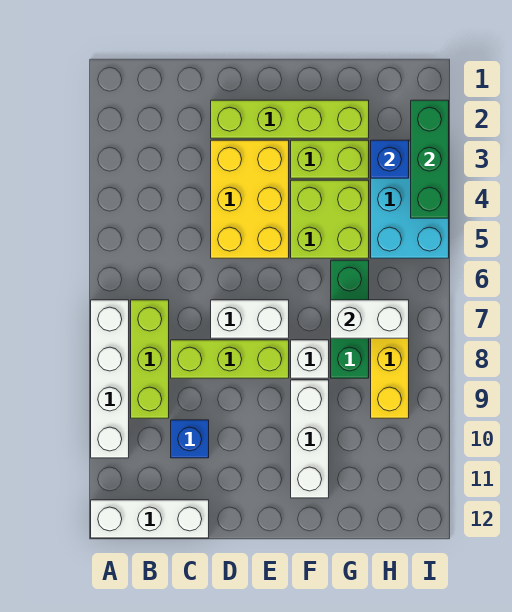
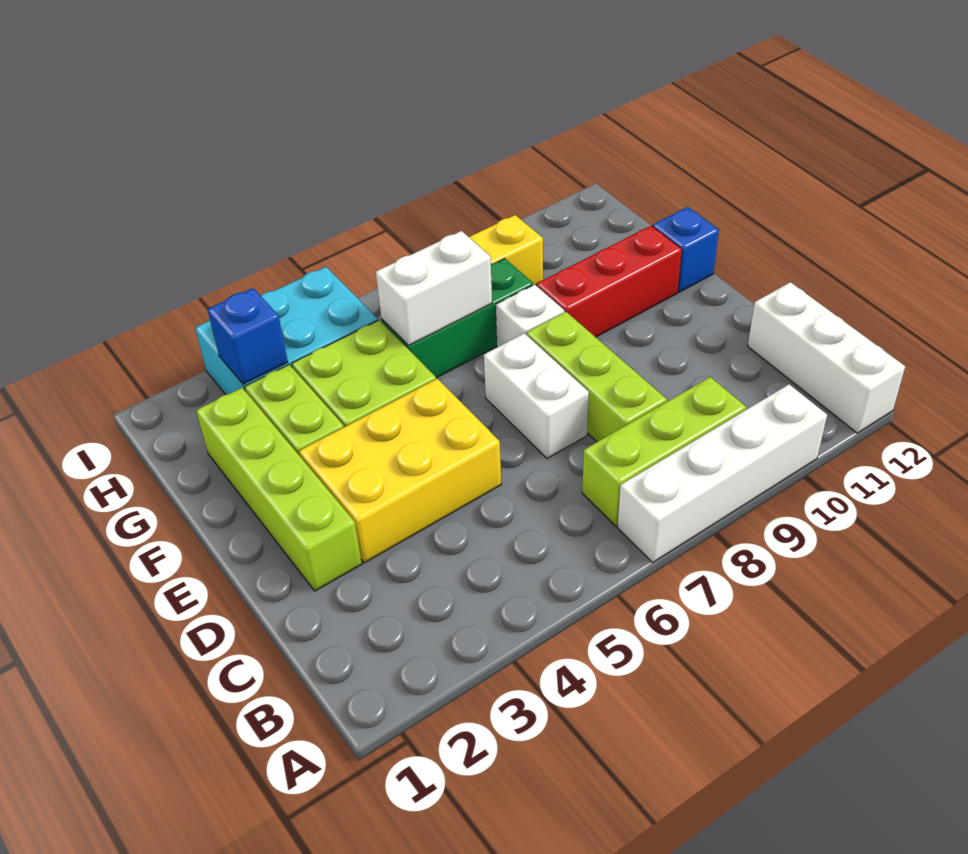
blue brick C10 level 1 -> blue brick F12 level 1
white brick F9:F11 level 1 -> red brick F9:F11 level 1
white brick G7:H7 level 2 -> white brick G6:G7 level 2
green brick I2:I4 level 2 -> none

